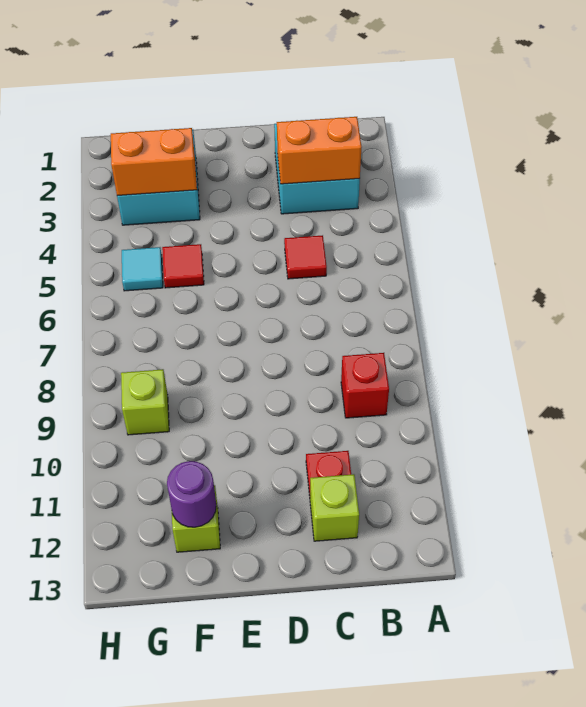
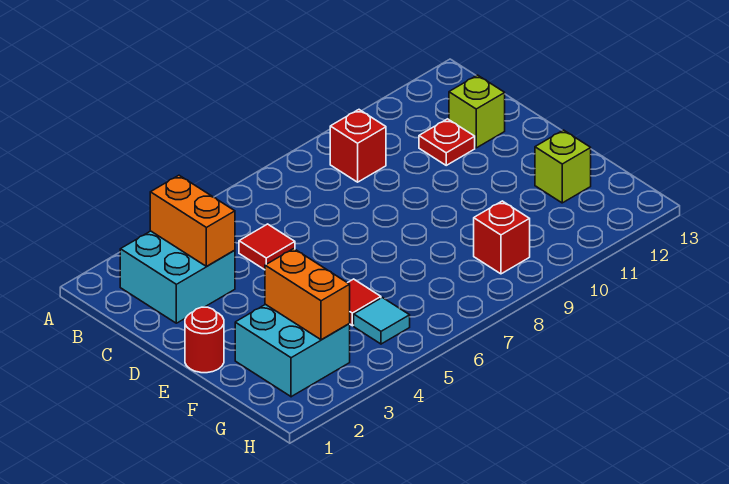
none -> red round brick E1 level 1
purple round brick F12 level 2 -> none
lime brick G9 level 1 -> red brick G9 level 1

